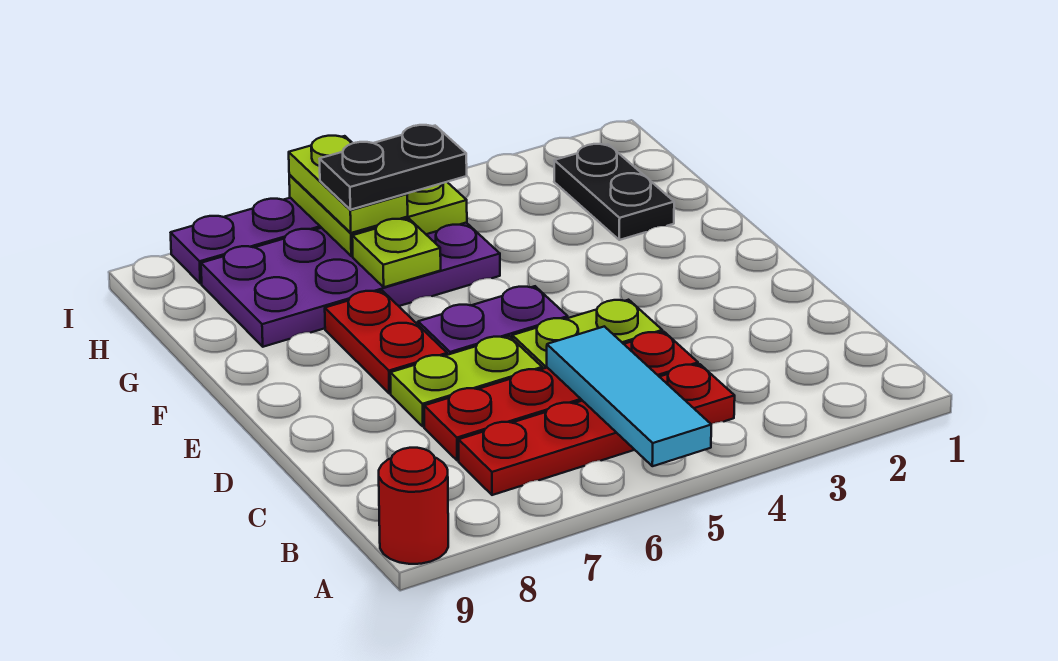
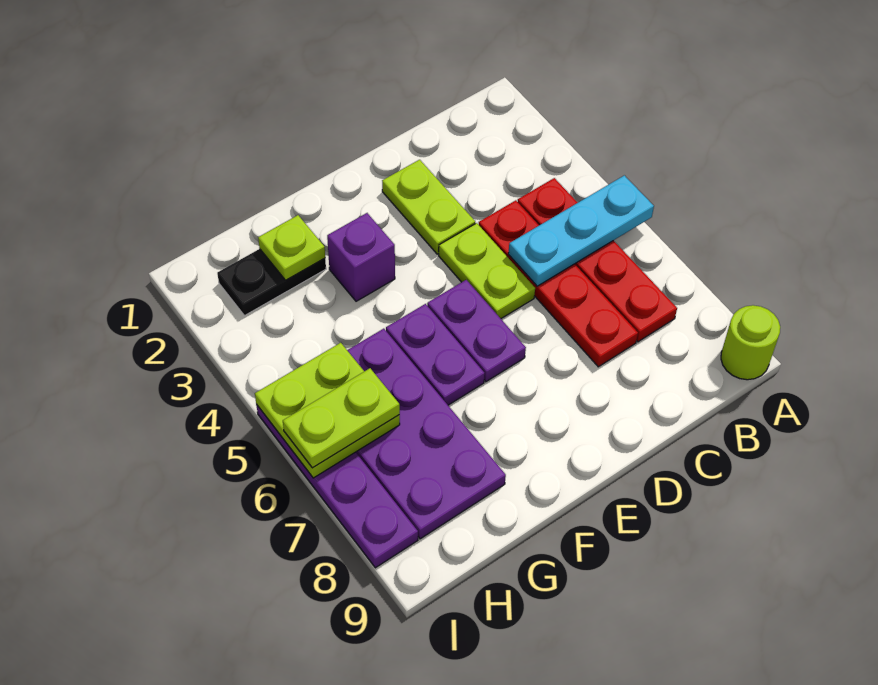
cyan tile A5:C5 level 2 -> cyan plate A5:C5 level 2
red round brick A9 level 1 -> lime round brick A9 level 1
lime plate D6:D7 level 1 -> lime plate D2:D3 level 1
red plate E7:F7 level 1 -> none
none -> purple brick F3 level 1
none -> purple plate F5:F6 level 1
lime plate G6 level 2 -> lime plate G2 level 2
black plate H5:H6 level 4 -> none

